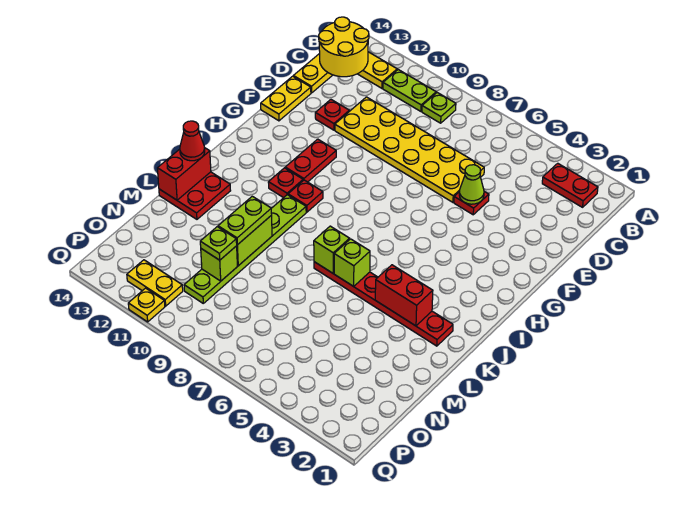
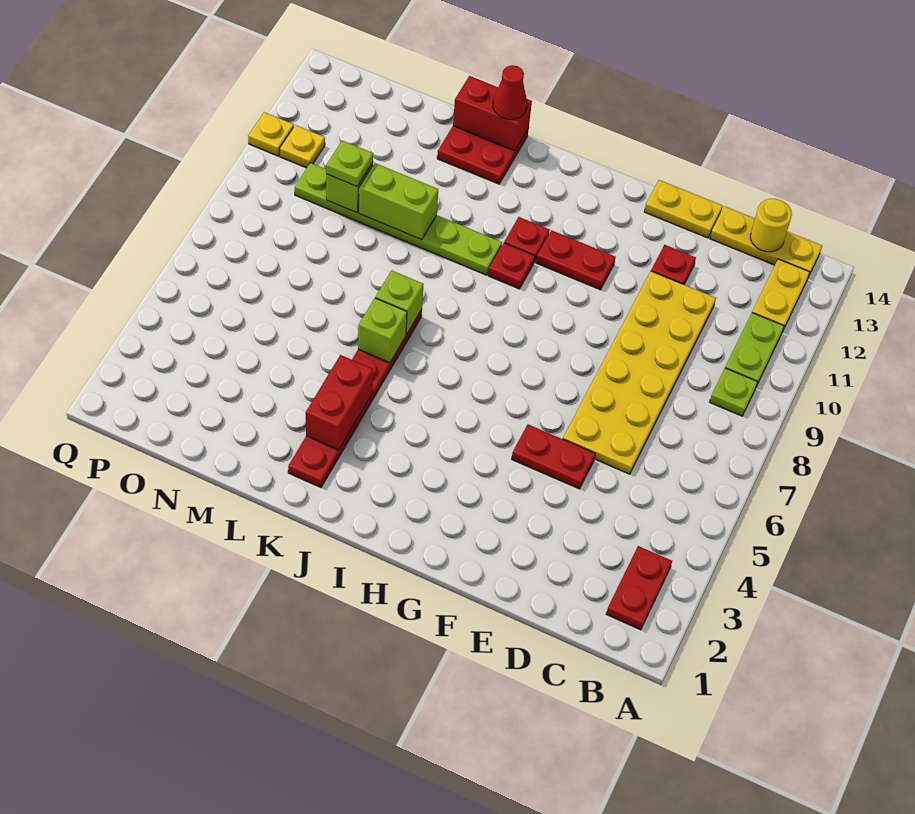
yellow round brick B13:C14 level 2 -> yellow round brick C14 level 2
red plate E5 level 1 -> red plate E5:F5 level 1
lime cone E5 level 2 -> none
lime plate L10:M10 level 3 -> none
yellow plate P11:P12 level 1 -> yellow plate P11 level 1

